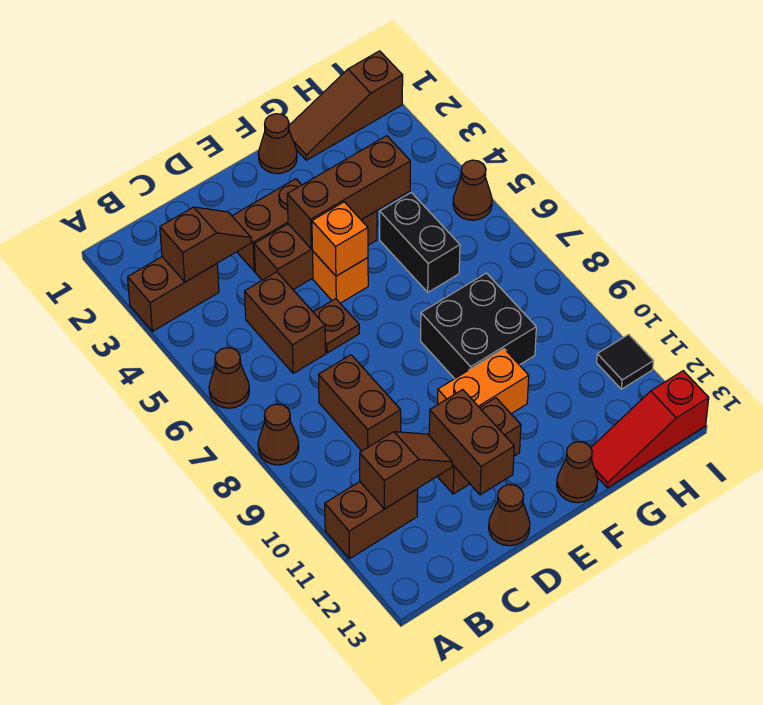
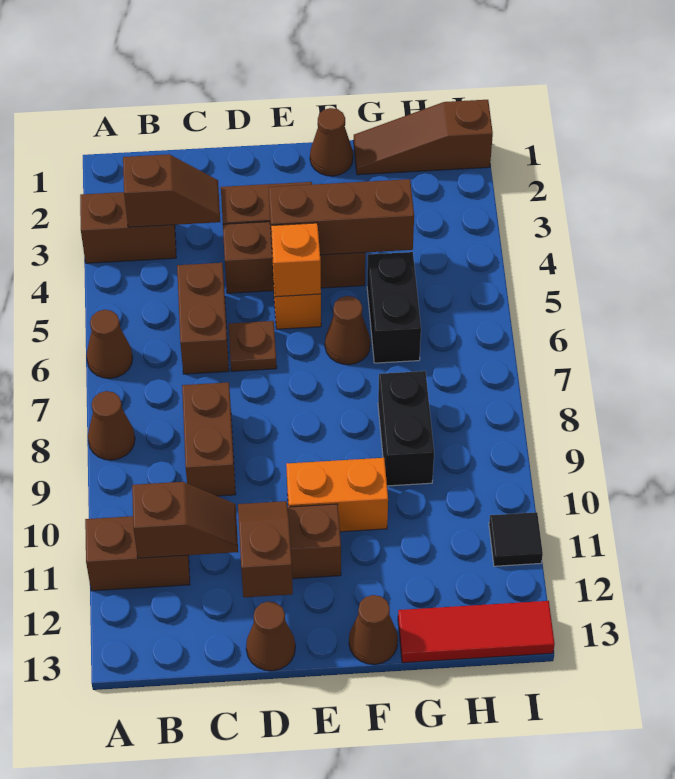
brown brick D11:D12 level 2 -> brown slope D11:D12 level 2 top 12
black brick F8:G9 level 1 -> black brick G8:G9 level 1
red slope G13:I13 level 1 top I -> red tile G13:I13 level 1
brown cone I5 level 1 -> brown cone F6 level 1

